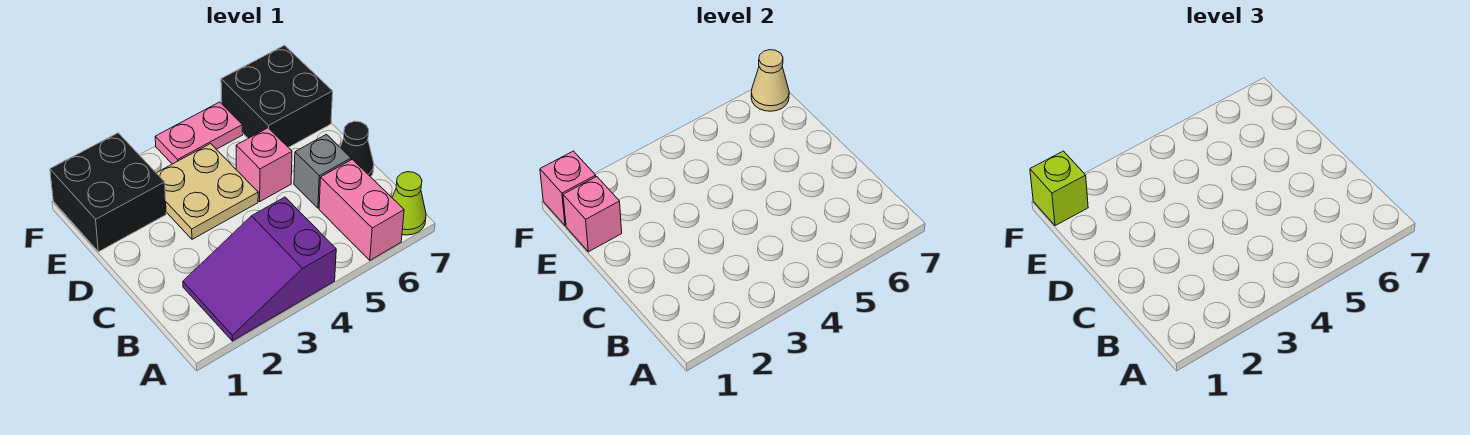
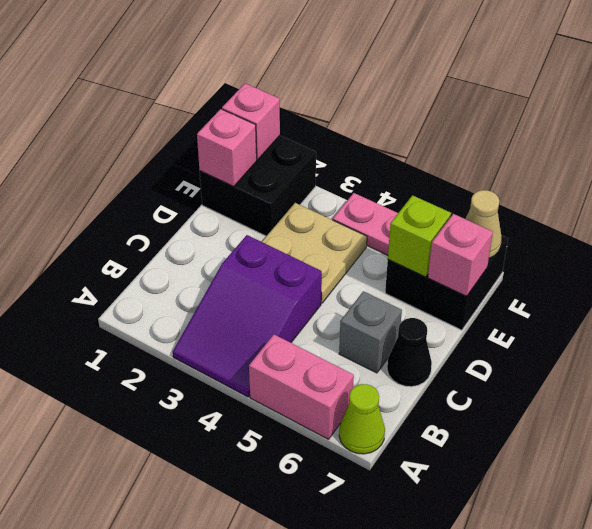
purple slope A2:B4 level 1 top 4 -> purple slope A3:C4 level 1 top C
pink brick A6:B6 level 1 -> pink brick A5:A6 level 1
pink brick D5 level 1 -> pink brick E7 level 2
lime brick F1 level 3 -> lime brick E6 level 2

